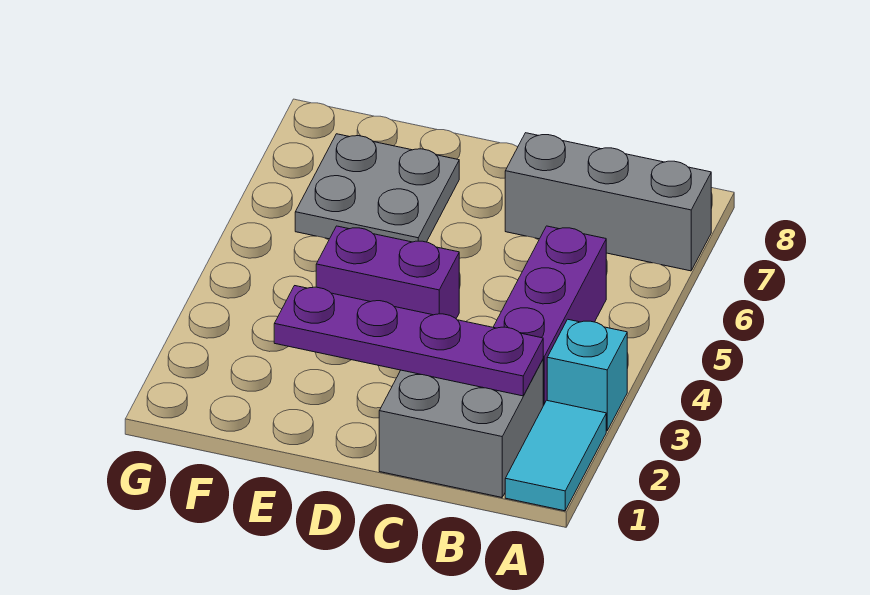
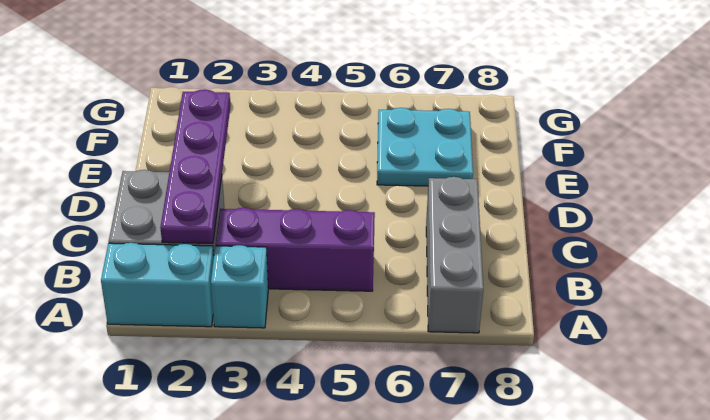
cyan tile A1:A2 level 1 -> cyan brick A1:A2 level 1
purple brick D4:E4 level 1 -> none
grey plate E6:F7 level 1 -> cyan plate E6:F7 level 1

